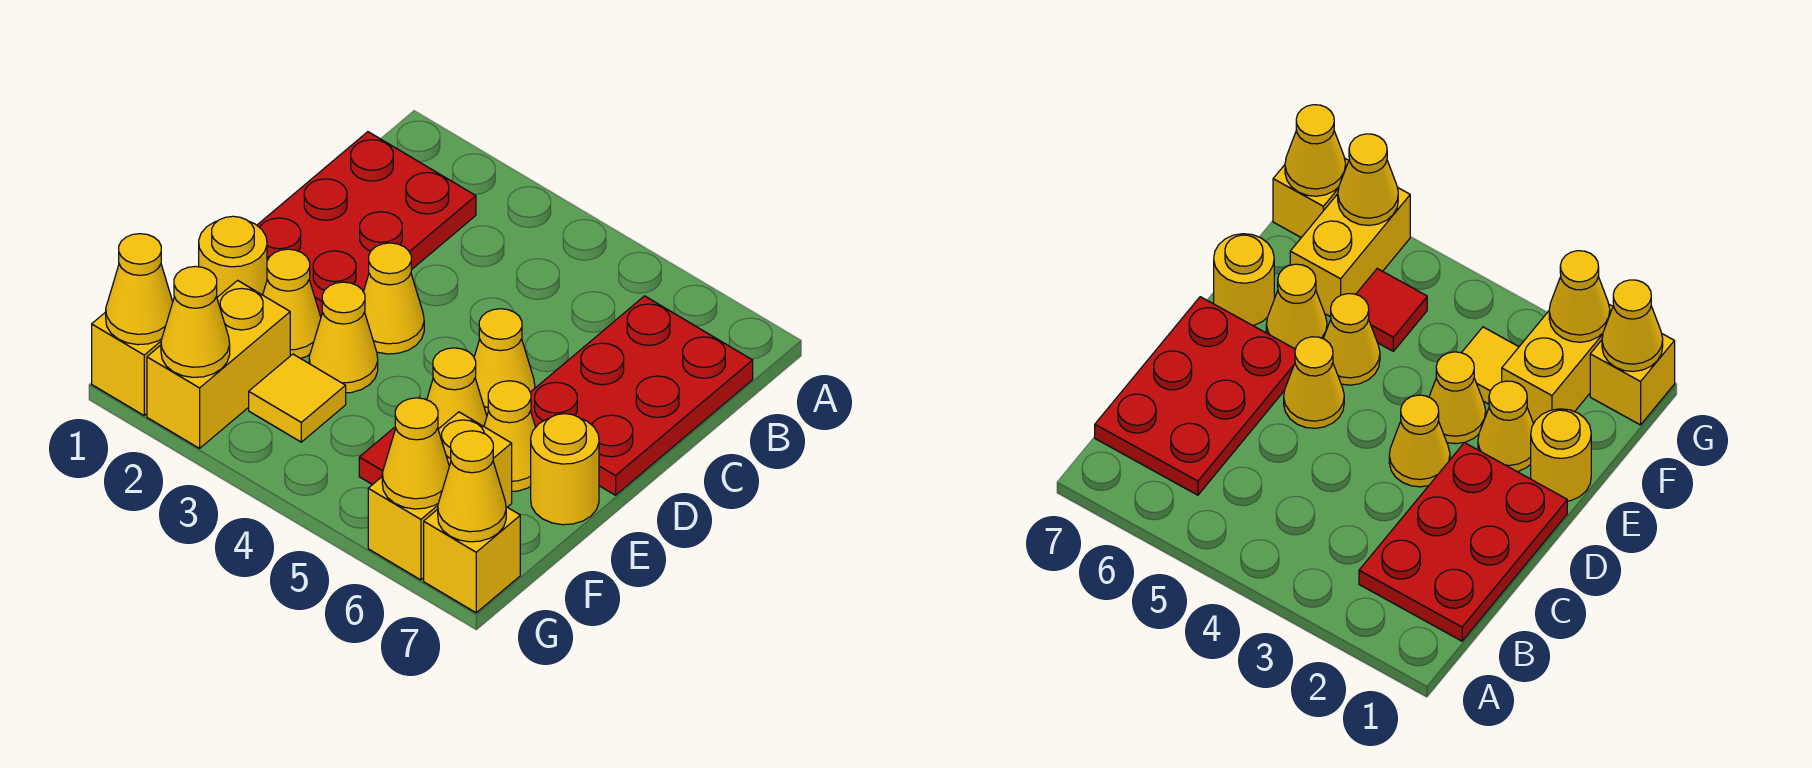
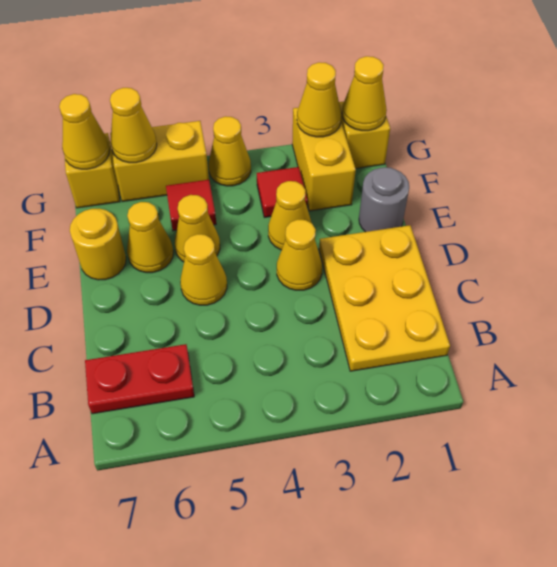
red plate B1:D2 level 1 -> yellow plate B1:D2 level 1
red plate B6:D7 level 1 -> red plate B6:B7 level 1
yellow round brick E1 level 1 -> grey round brick E1 level 1
yellow cone E2 level 1 -> yellow cone G4 level 1
yellow tile F3 level 1 -> red tile F3 level 1
yellow brick F6:G6 level 1 -> yellow brick G5:G6 level 1

